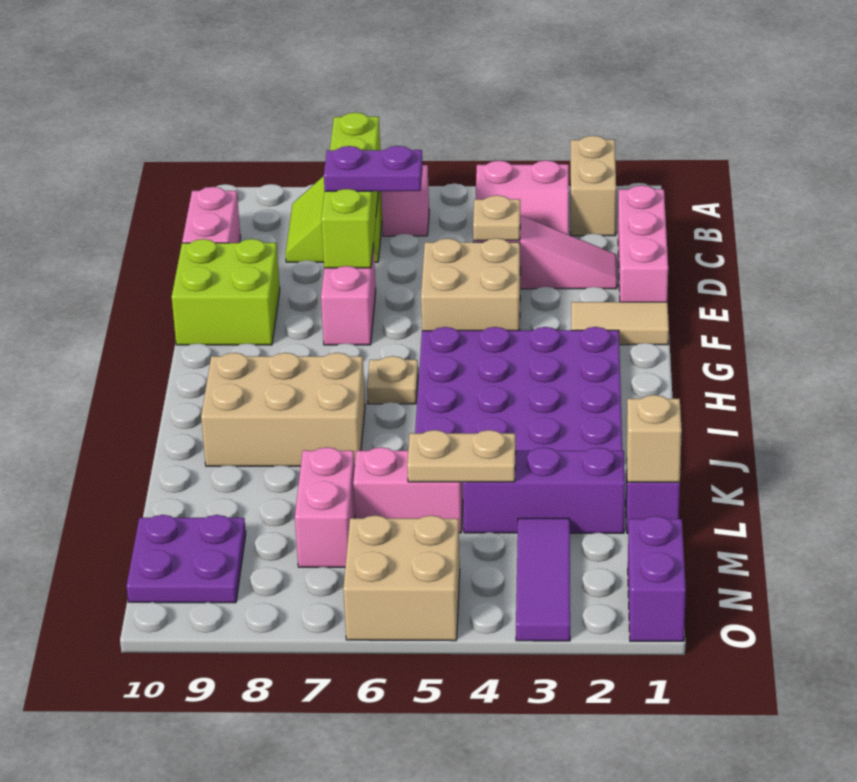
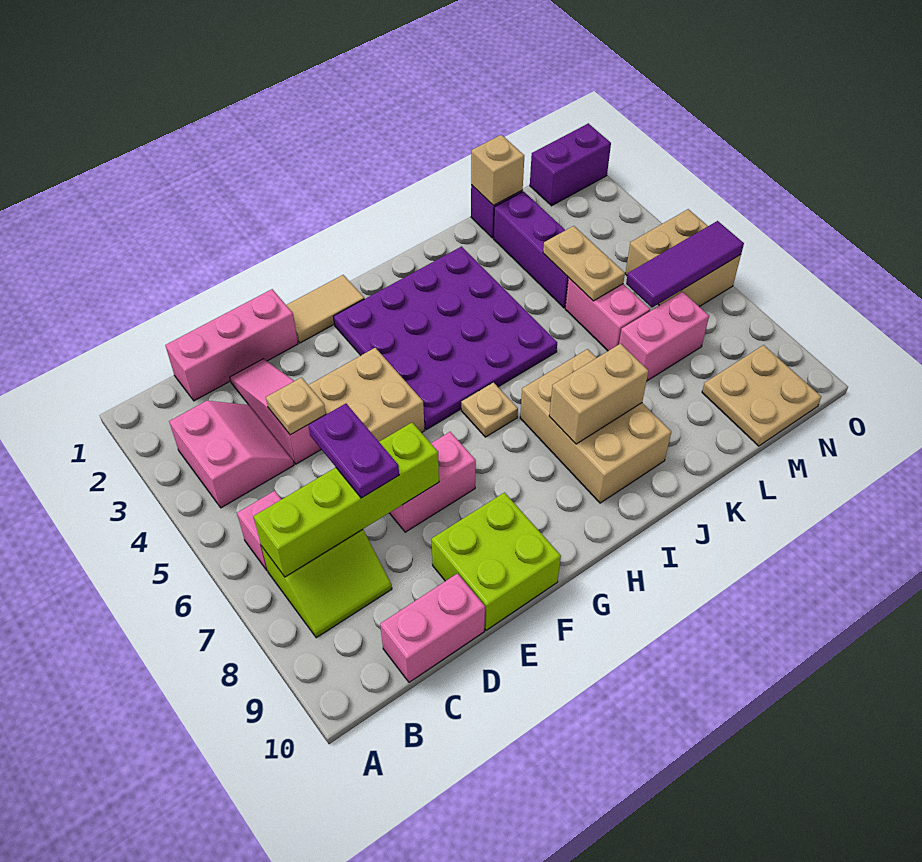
tan brick A2:B2 level 1 -> tan brick I8:J8 level 2
tan tile F1:F2 level 1 -> tan tile F1:G1 level 1
purple tile M3:O3 level 1 -> purple tile M6:O6 level 2
purple plate M9:N10 level 1 -> tan plate M9:N10 level 1

